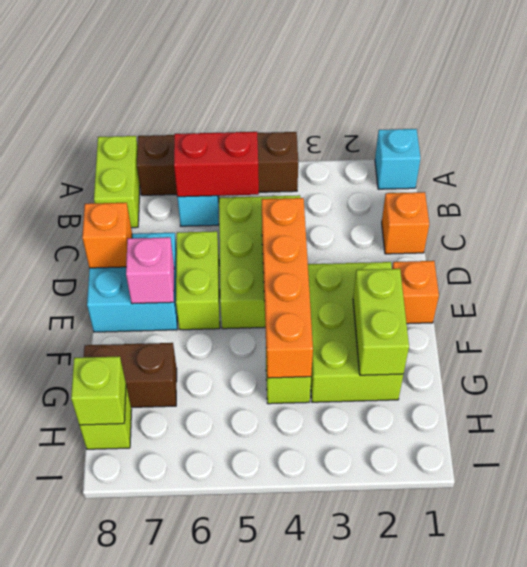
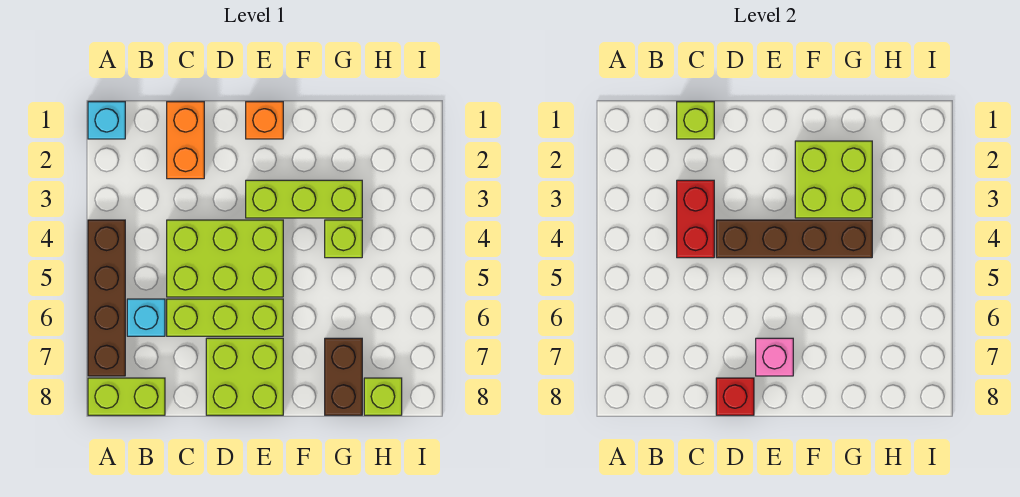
red brick B5:B6 level 2 -> red brick C3:C4 level 2
orange brick C1 level 1 -> orange brick C1:C2 level 1
orange brick D4:G4 level 2 -> brown brick D4:G4 level 2
lime brick D6:E6 level 1 -> lime brick C6:E6 level 1
cyan brick D7:E8 level 1 -> lime brick D7:E8 level 1
orange brick D8 level 2 -> red brick D8 level 2
lime brick E2:G3 level 1 -> lime brick E3:G3 level 1
lime brick F2:G2 level 2 -> lime brick F2:G3 level 2
lime brick H8 level 2 -> lime brick C1 level 2

